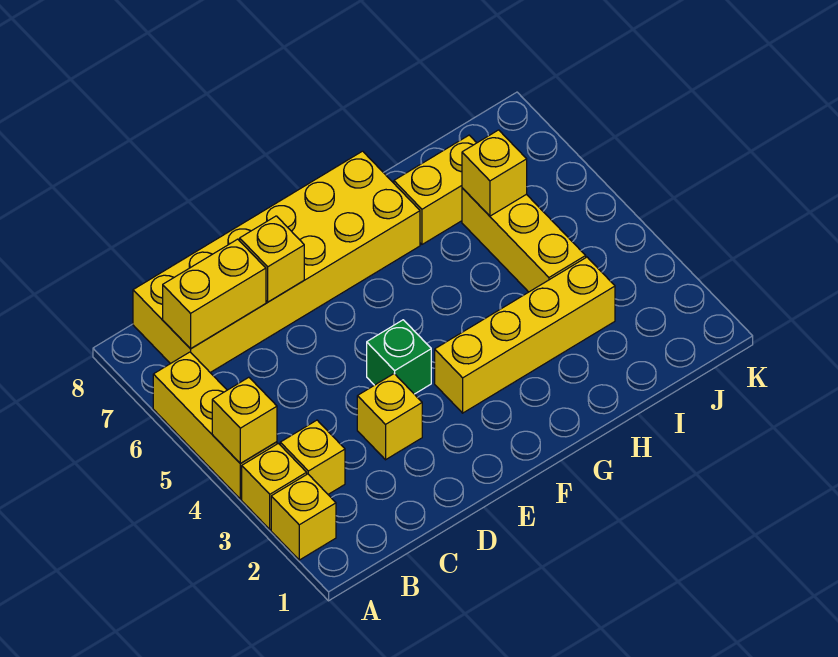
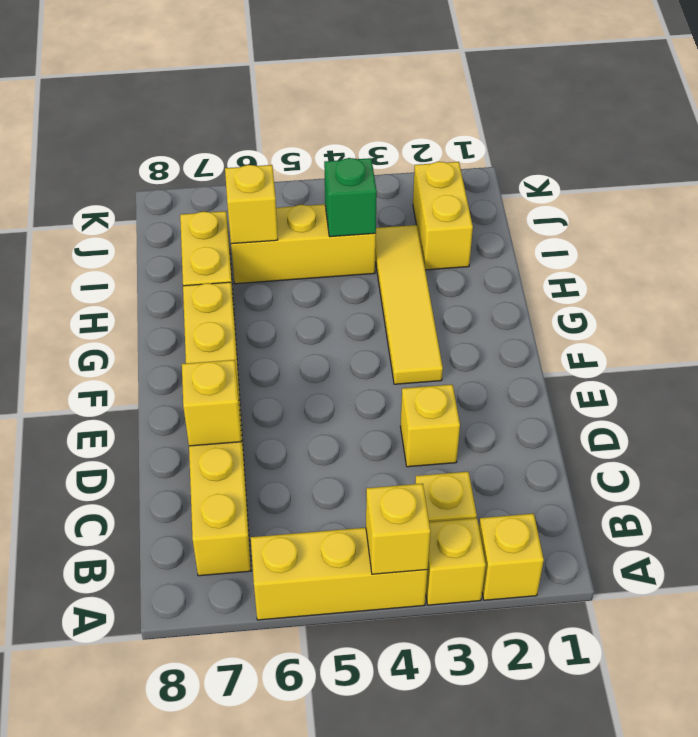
yellow brick B7:G8 level 1 -> yellow brick B7:G7 level 1
yellow brick B7:C7 level 2 -> yellow brick I2:J2 level 1
green brick E4 level 1 -> green brick I4 level 2
yellow brick F3:I3 level 1 -> yellow tile F3:I3 level 1

